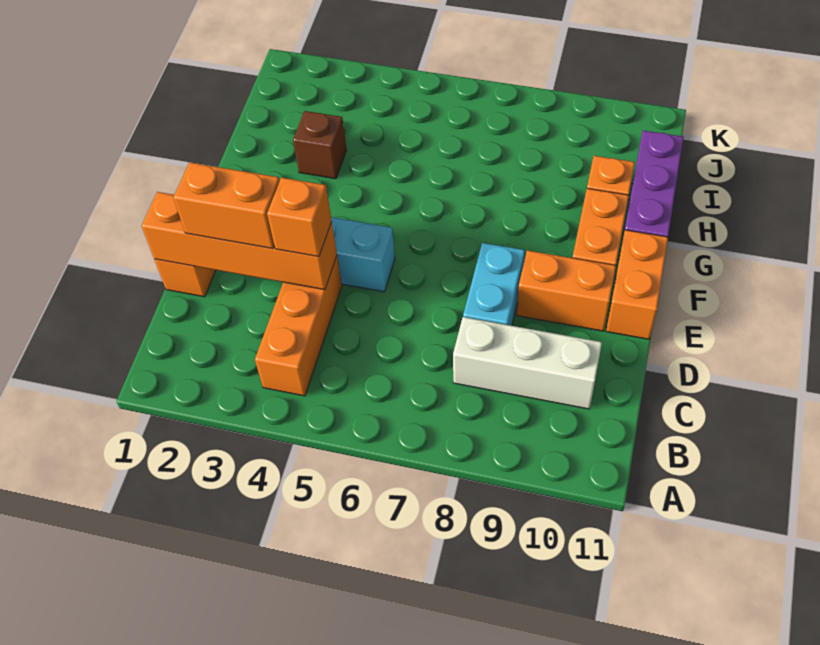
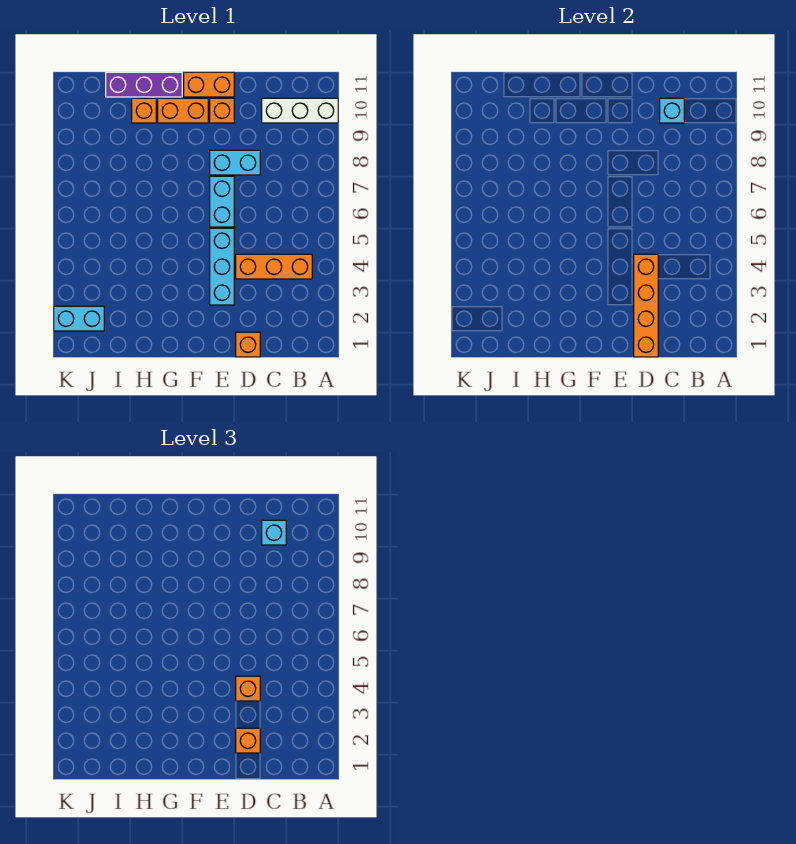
white brick C8:C10 level 1 -> white brick A10:C10 level 1
none -> cyan brick C10 level 2
none -> cyan brick C10 level 3
orange brick D2:D3 level 3 -> orange brick D2 level 3
none -> cyan brick E6:E7 level 1
orange brick E9:E10 level 1 -> orange brick E10 level 1
brown brick H3 level 1 -> none
none -> cyan brick J2:K2 level 1

